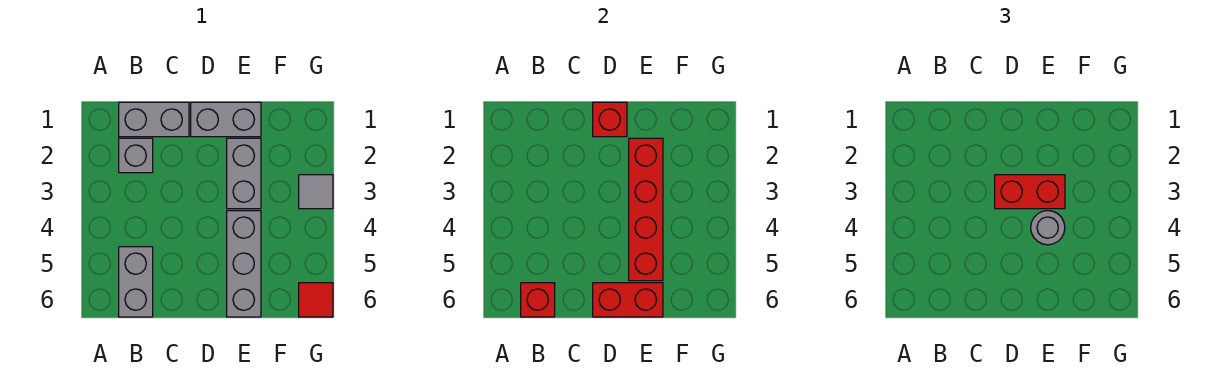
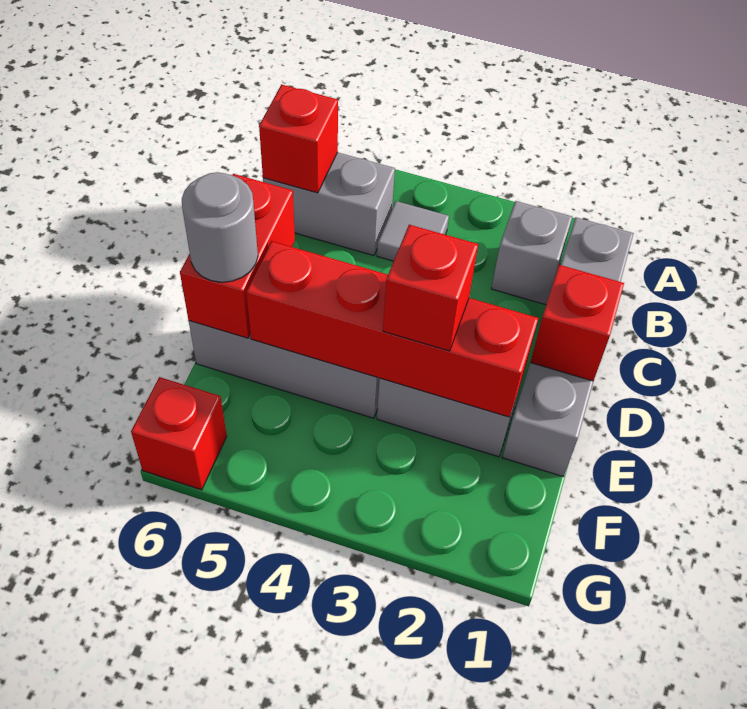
red brick D3:E3 level 3 -> red brick E3 level 3
grey round brick E4 level 3 -> grey round brick E6 level 3
grey tile G3 level 1 -> grey tile B4 level 1
red tile G6 level 1 -> red brick G6 level 1

